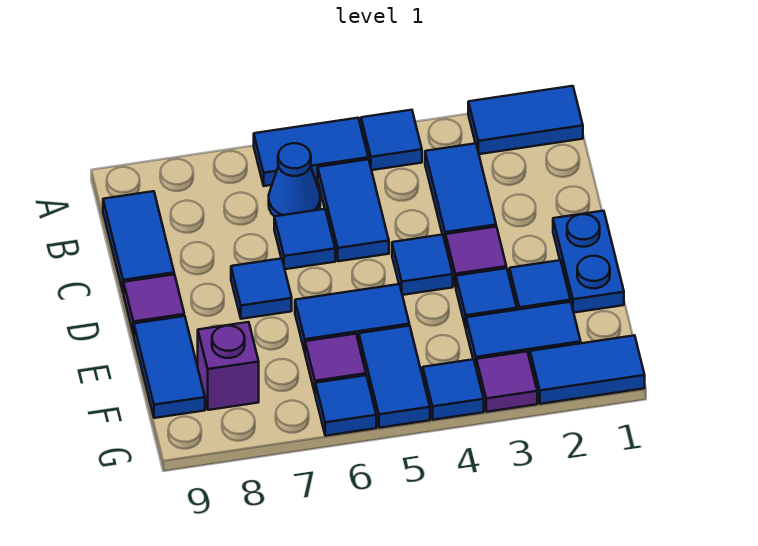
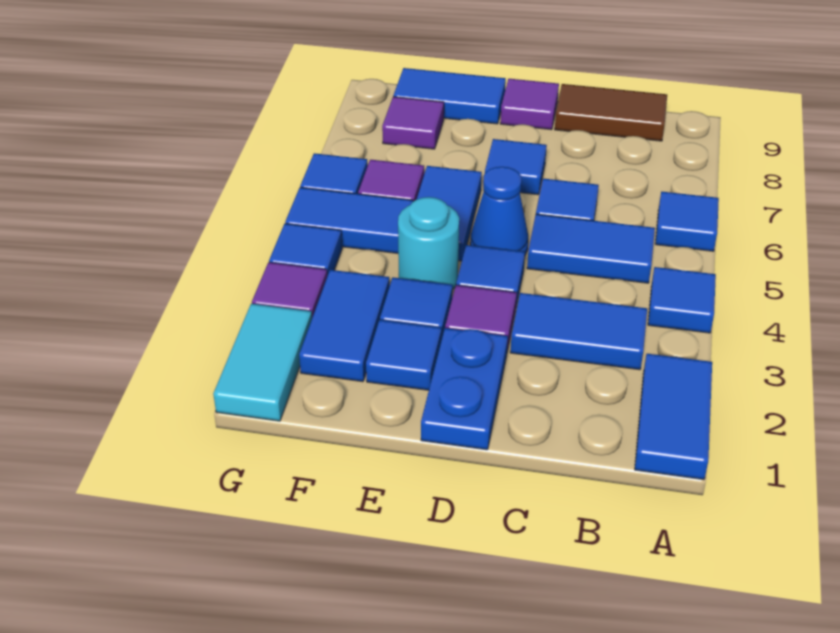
blue tile A5:A6 level 1 -> blue tile A6 level 1
blue cone B6 level 1 -> blue cone D5 level 1
blue tile B9:C9 level 1 -> brown tile B9:C9 level 1
blue plate D1:E1 level 1 -> blue plate D1:D2 level 1
none -> cyan round brick E4 level 1
purple brick F8 level 1 -> purple tile F8 level 1
blue tile G1:G2 level 1 -> cyan tile G1:G2 level 1

